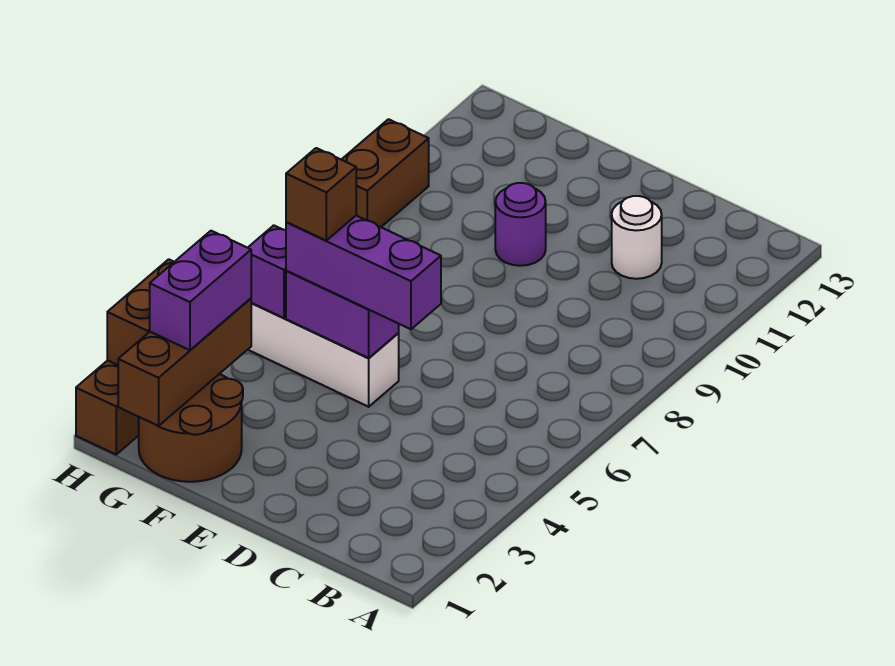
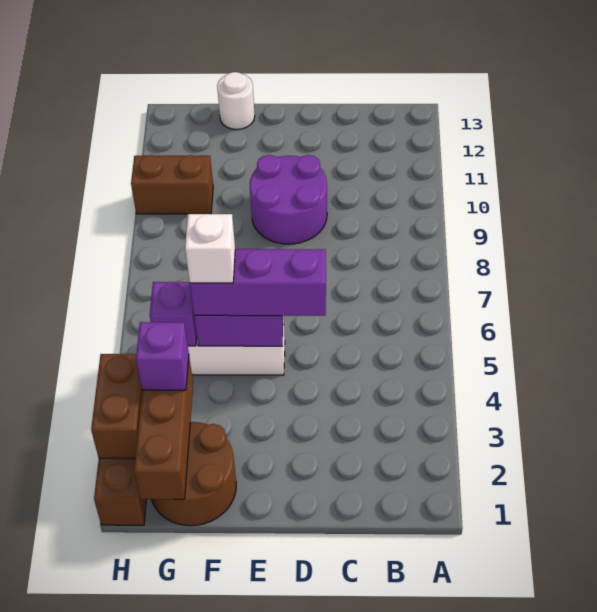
white round brick C11 level 1 -> white round brick F13 level 1
purple round brick E10 level 1 -> purple round brick D9:E10 level 1
brown brick F5 level 4 -> white brick F5 level 4
purple brick G2:G3 level 3 -> purple brick G3 level 3
brown brick H9:H10 level 1 -> brown brick G10:H10 level 1

